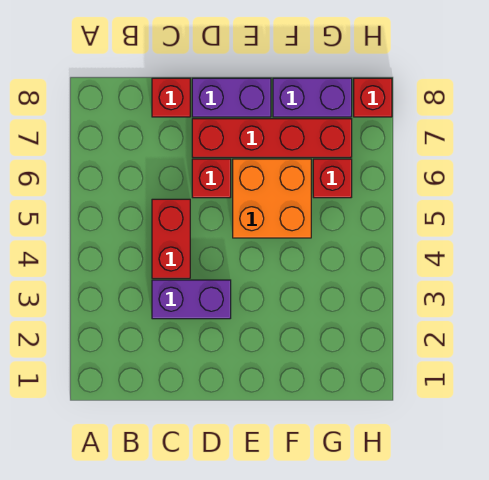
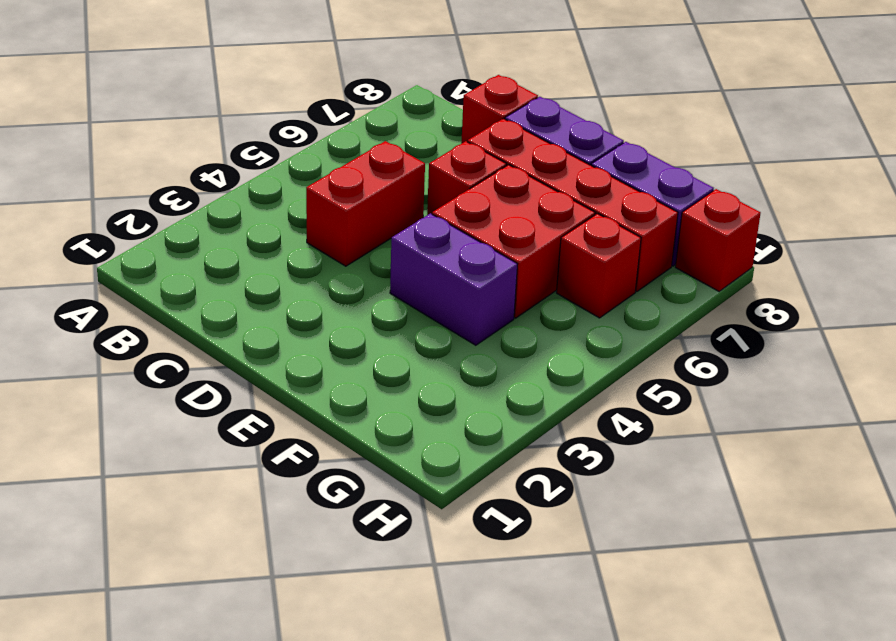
purple brick C3:D3 level 1 -> purple brick E4:F4 level 1
orange brick E5:F6 level 1 -> red brick E5:F6 level 1

